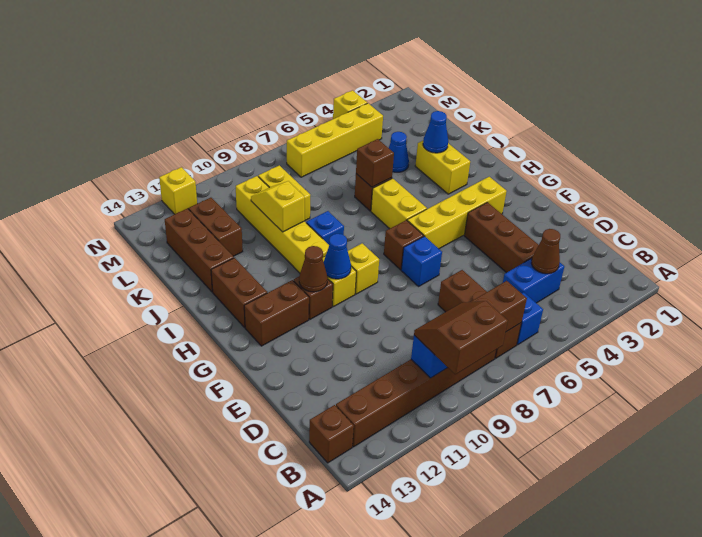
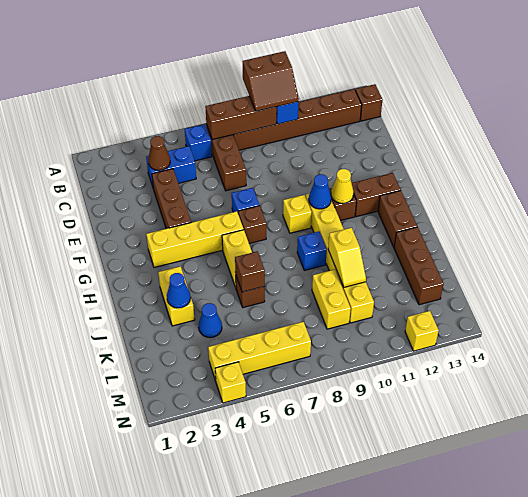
brown cone G11 level 2 -> yellow cone G11 level 2
brown brick K12:L12 level 1 -> none

